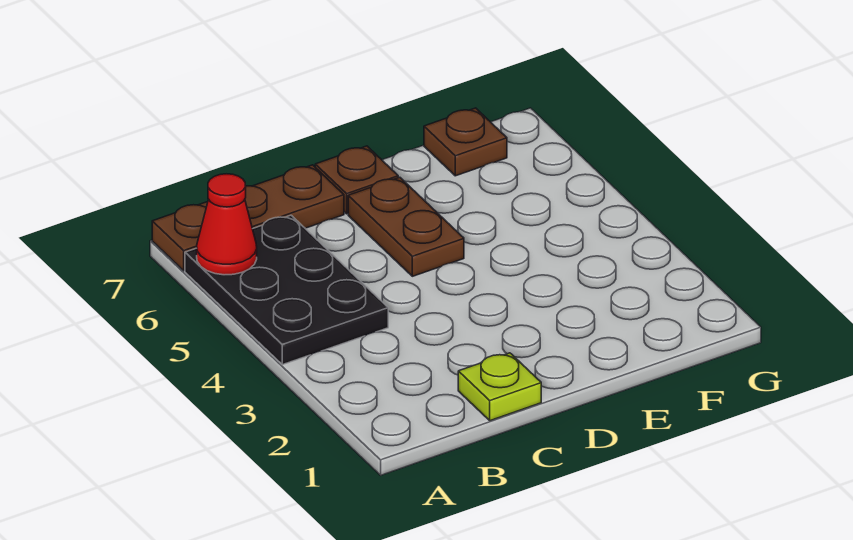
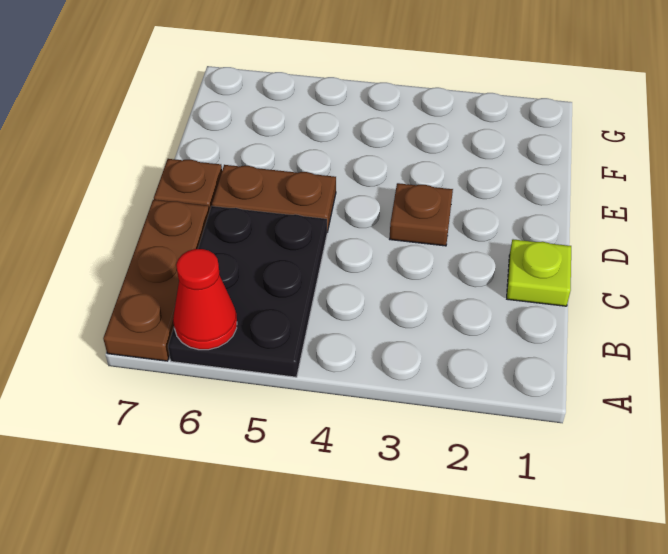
black plate A4:B6 level 1 -> black plate A5:C6 level 1
brown plate F7 level 1 -> brown plate D3 level 1

